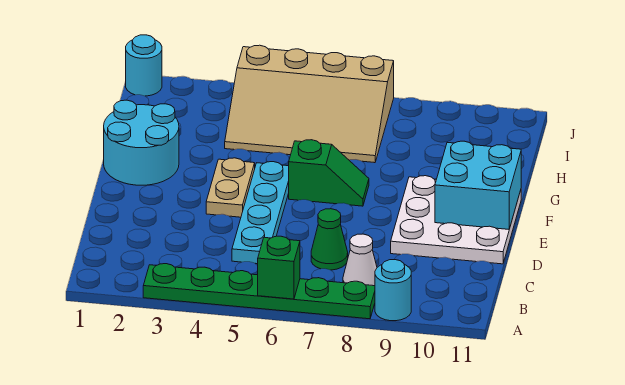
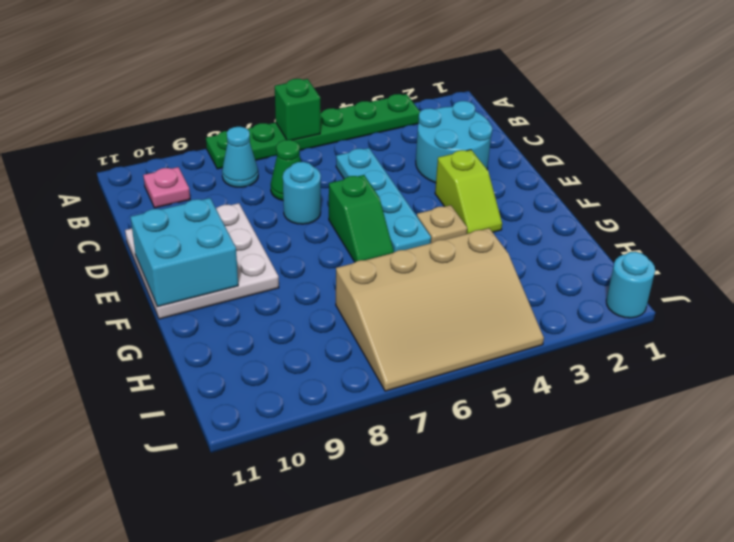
cyan round brick A9 level 1 -> cyan round brick D7 level 1
white cone B8 level 1 -> cyan cone B8 level 1
none -> pink plate B10 level 1
none -> lime slope E3:F3 level 1 top E
tan plate E4:F4 level 1 -> tan plate F4 level 1
cyan round brick F1:G2 level 1 -> cyan round brick C2:D3 level 1
green slope F6:F7 level 1 top 6 -> green slope E6:F6 level 1 top E
tan slope H4:J7 level 1 top J -> tan slope H4:J7 level 1 top H

